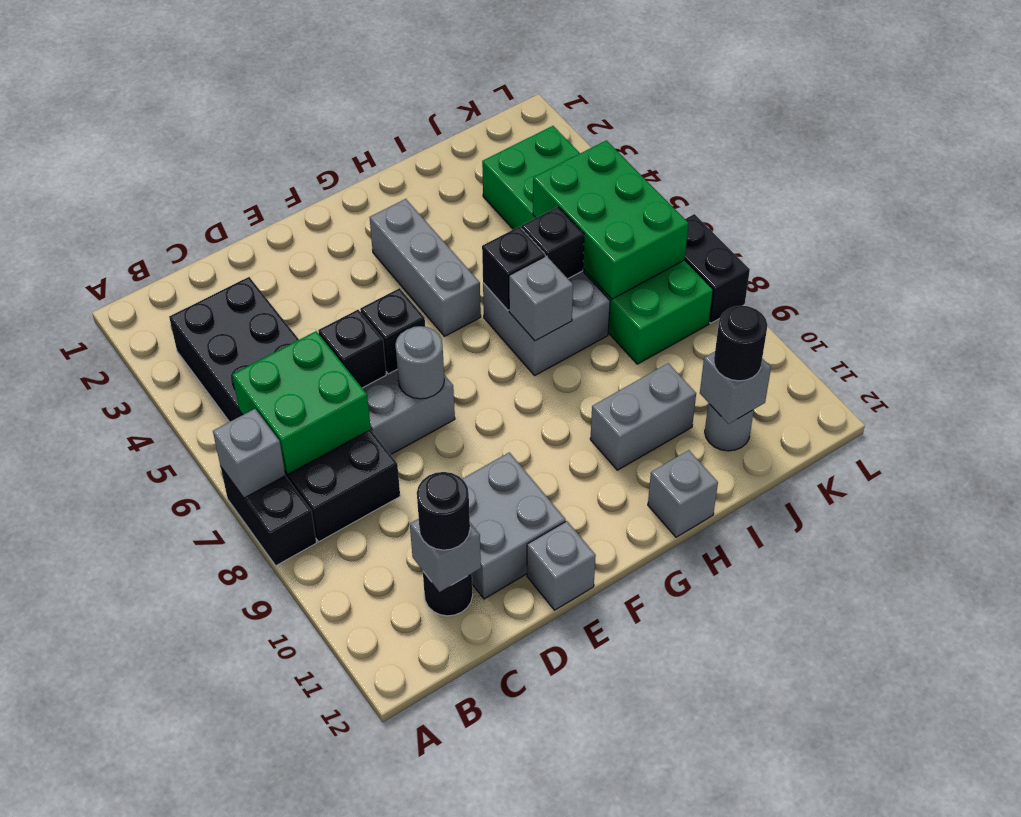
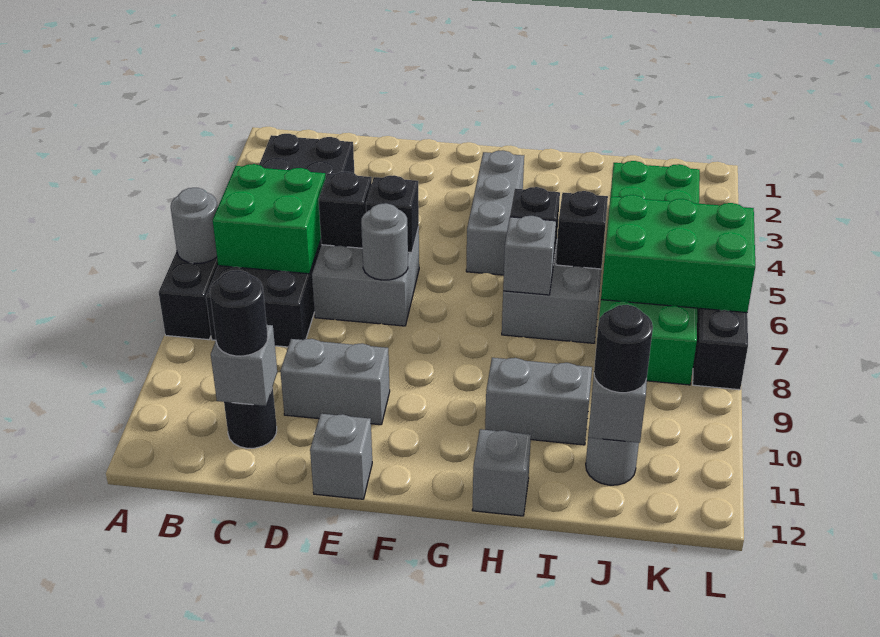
grey brick A7 level 2 -> grey round brick A7 level 2
grey brick D10:E11 level 1 -> grey brick D10:E10 level 1
green brick J5:K7 level 2 -> green brick J6:L7 level 2

